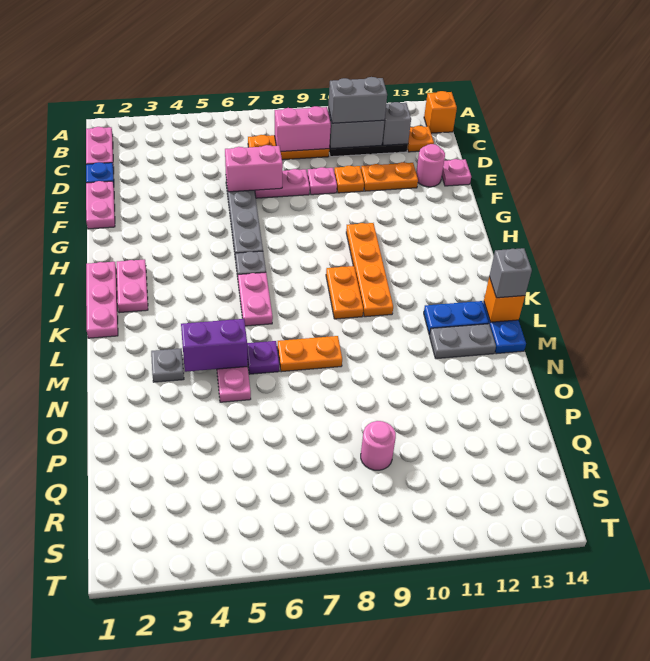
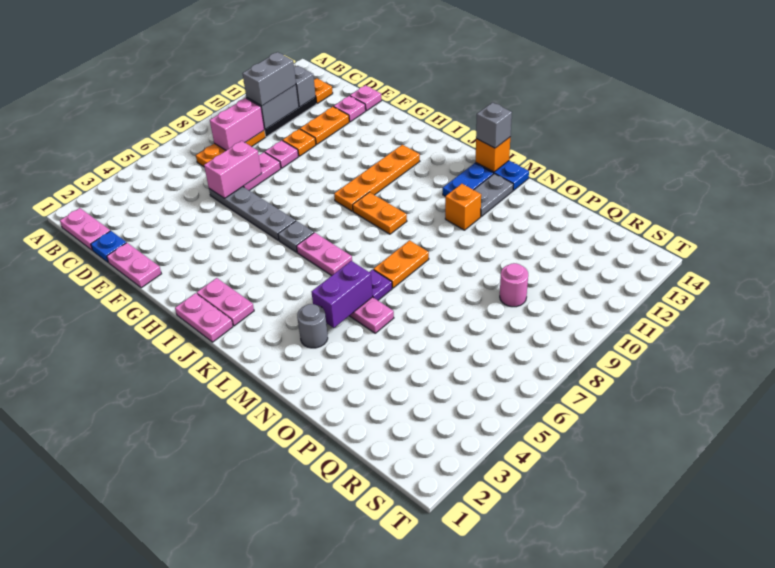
orange brick B14 level 1 -> orange brick M11 level 1
pink round brick E13 level 1 -> pink plate E13 level 1
orange plate H10:K10 level 1 -> orange plate I9:I12 level 1
pink plate I1:K1 level 1 -> pink plate I1:J1 level 1
grey plate M3 level 1 -> grey round brick M3 level 1

